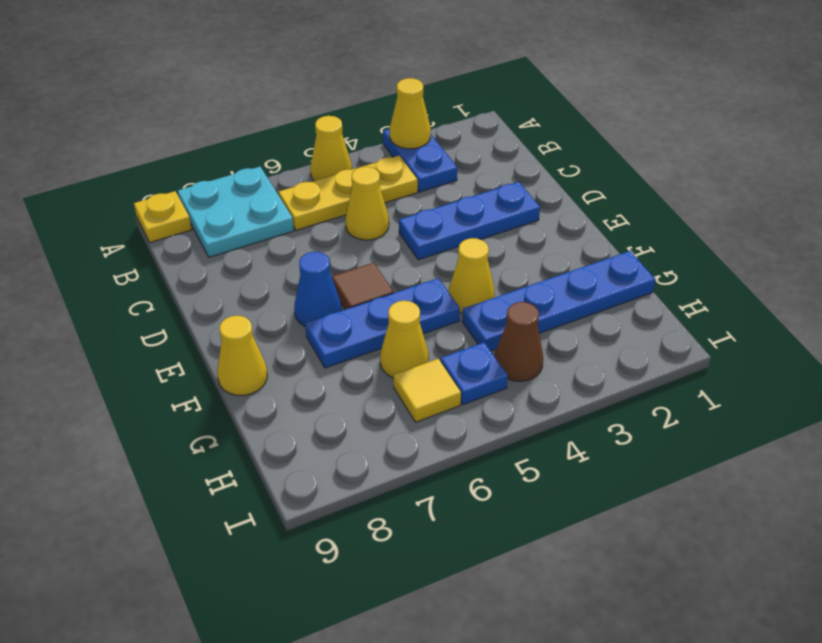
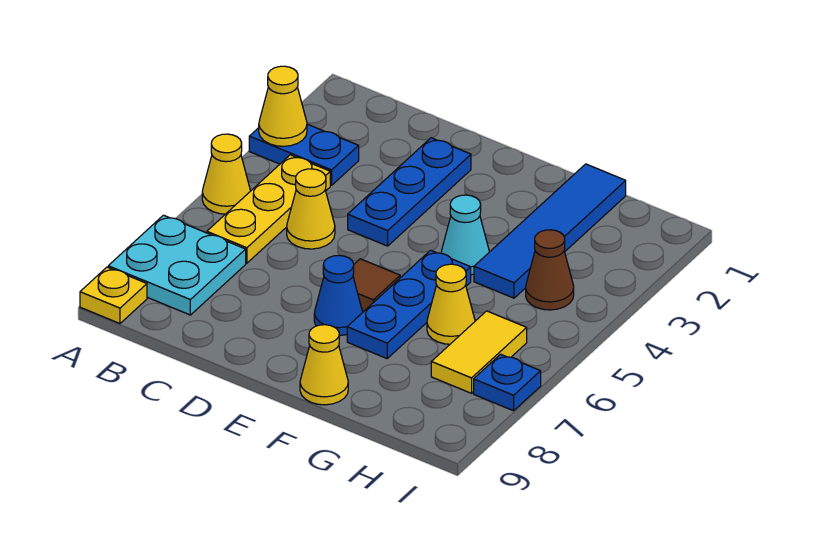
yellow cone F4 level 1 -> cyan cone F4 level 1
blue plate G1:G4 level 1 -> blue tile G1:G4 level 1
blue plate H5 level 1 -> blue plate I7 level 1
yellow tile H6 level 1 -> yellow tile H6:H7 level 1

